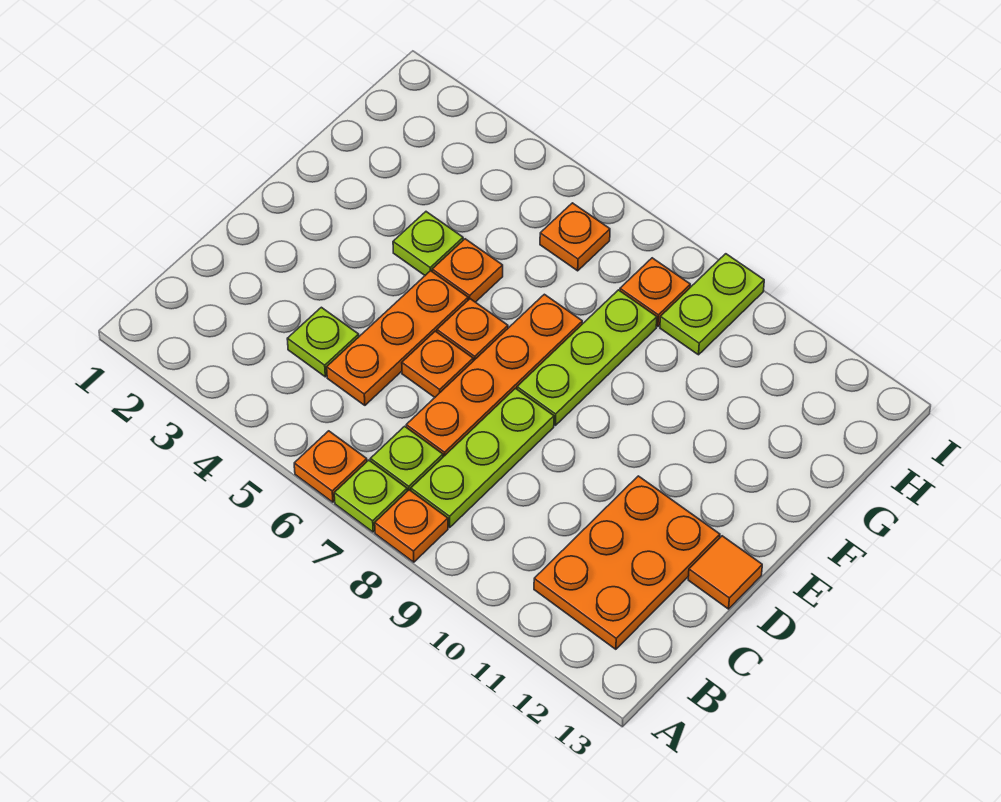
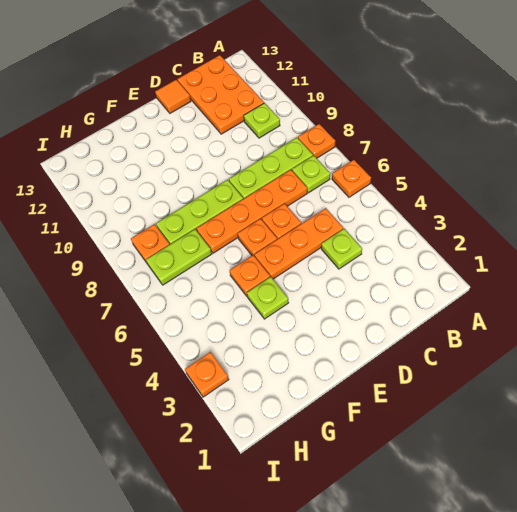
lime plate A7 level 1 -> lime plate B10 level 1
orange plate B11:D12 level 1 -> orange plate B11:C13 level 1
orange plate H6 level 1 -> orange plate I3 level 1
lime plate H9:I9 level 1 -> lime plate G7:H7 level 1

